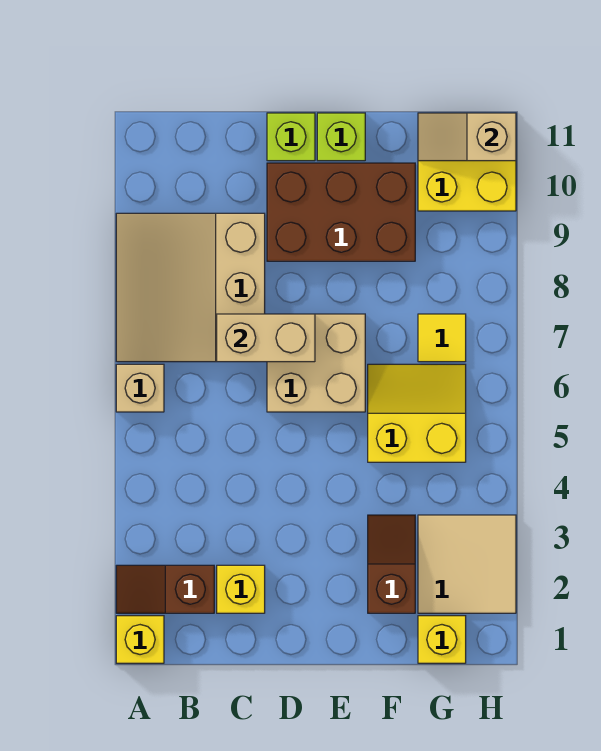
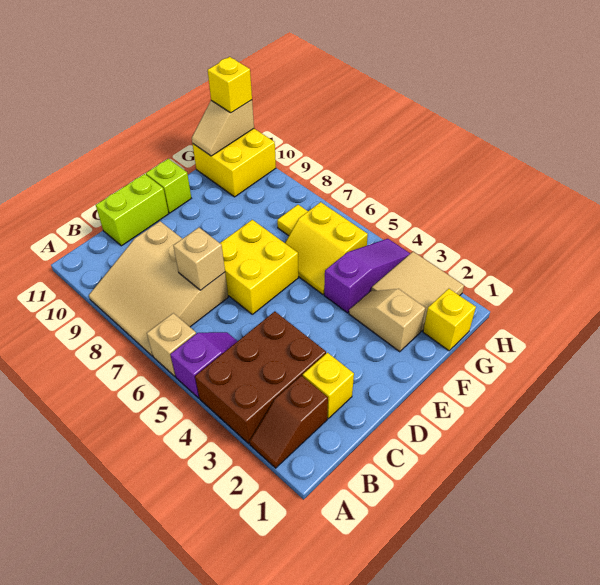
yellow brick A1 level 1 -> yellow brick H11 level 3
none -> purple slope A5:B5 level 1 top A
tan brick C7:D7 level 2 -> tan brick C7 level 2
tan brick D6:E7 level 1 -> yellow brick D6:E7 level 1
brown brick D9:F10 level 1 -> brown brick A3:C4 level 1
lime brick D11 level 1 -> lime brick C11:D11 level 1
brown slope F2:F3 level 1 top 2 -> tan slope F2:F3 level 1 top 2
none -> purple slope F4:H4 level 1 top F
yellow slope F5:G6 level 1 top 5 -> yellow slope F5:G6 level 1 top G

